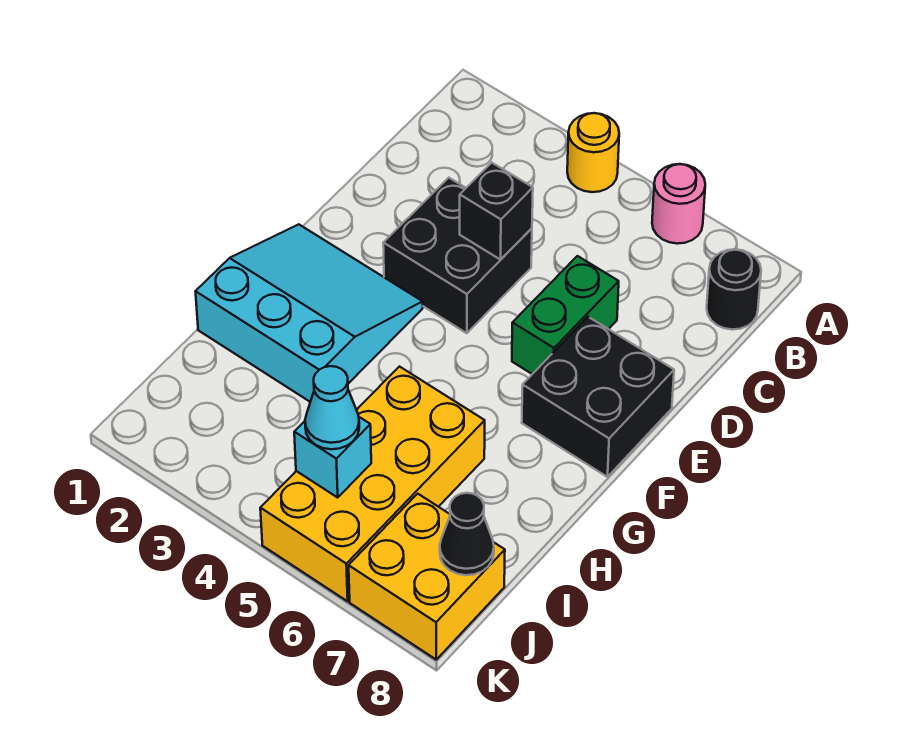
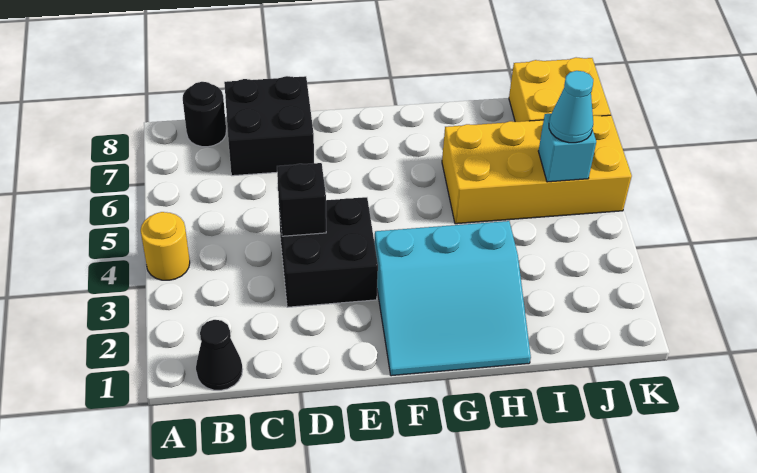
pink round brick A6 level 1 -> none
green brick D6:E6 level 1 -> none
black brick E7:F8 level 1 -> black brick C7:D8 level 1
cyan slope F1:H3 level 1 top H -> cyan slope F1:H3 level 1 top 3
black cone J8 level 2 -> black cone B1 level 1

